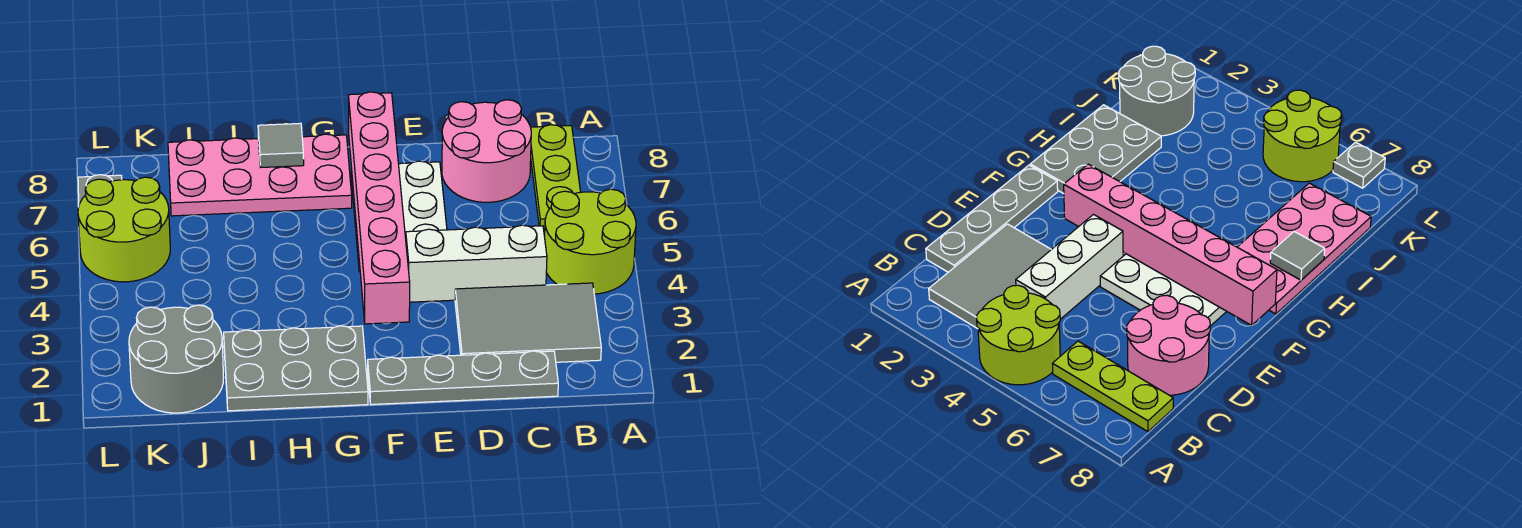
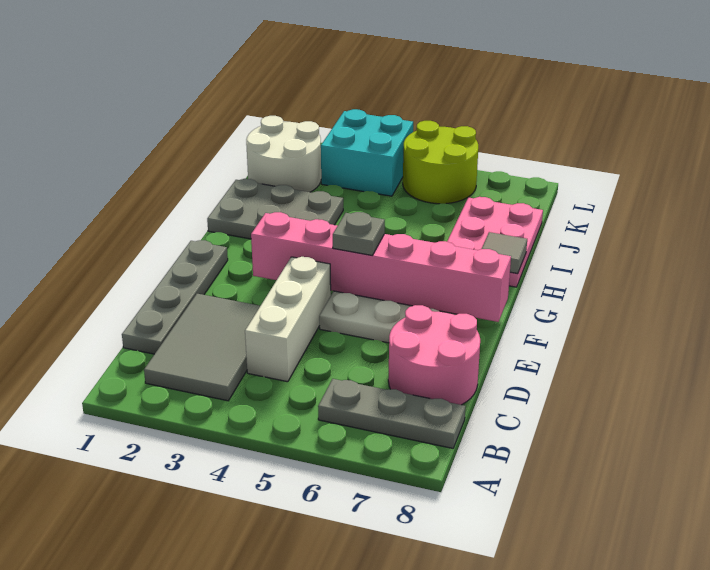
lime round brick A4:B5 level 1 -> none
lime plate B6:B8 level 1 -> grey plate B6:B8 level 1
grey plate G1:I2 level 1 -> grey plate H1:I3 level 1
pink plate G7:J8 level 1 -> pink plate H7:J8 level 1
grey round brick J1:K2 level 1 -> white round brick J1:K2 level 1
none -> cyan brick K3:L4 level 1
grey plate L7 level 1 -> grey plate F5 level 3

